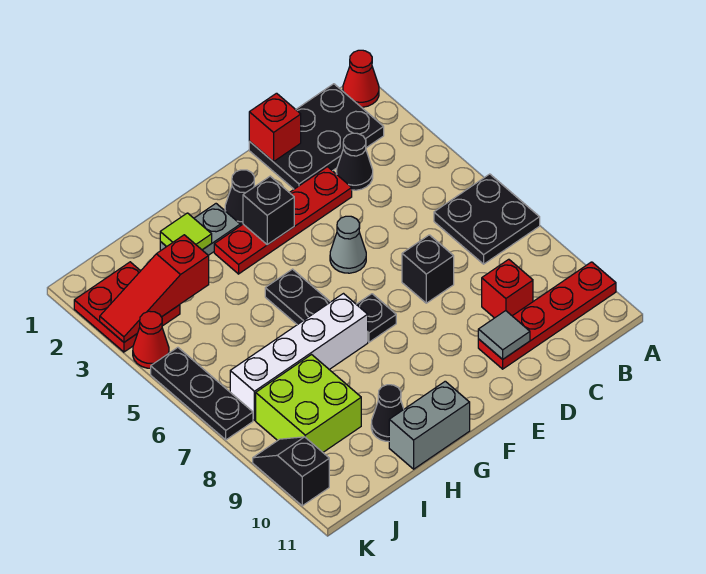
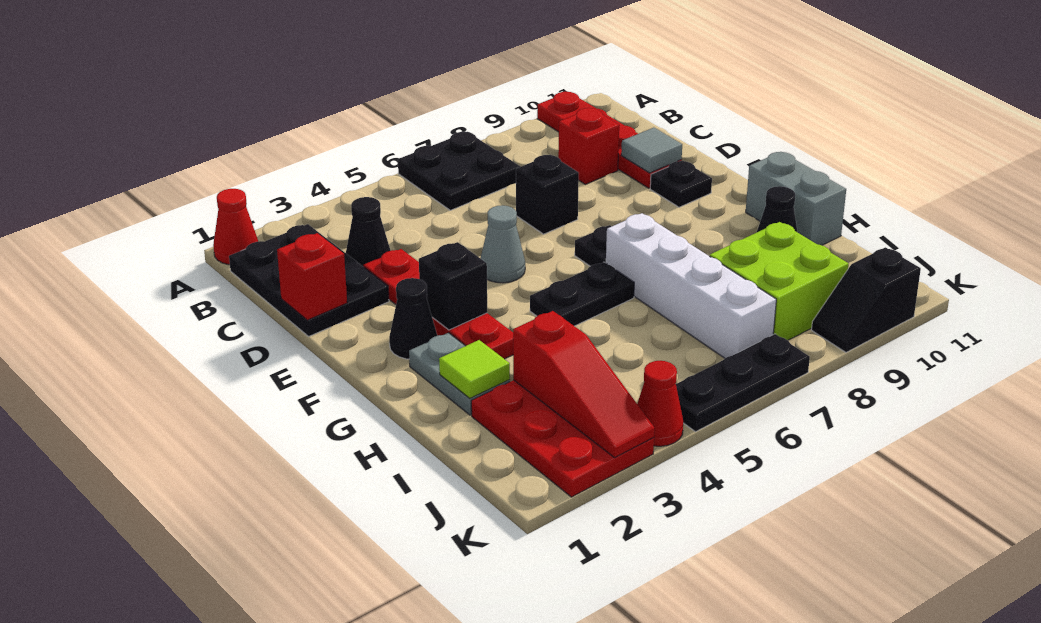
none -> black plate E10 level 1
red plate J2:K3 level 1 -> red plate I2:K3 level 1

